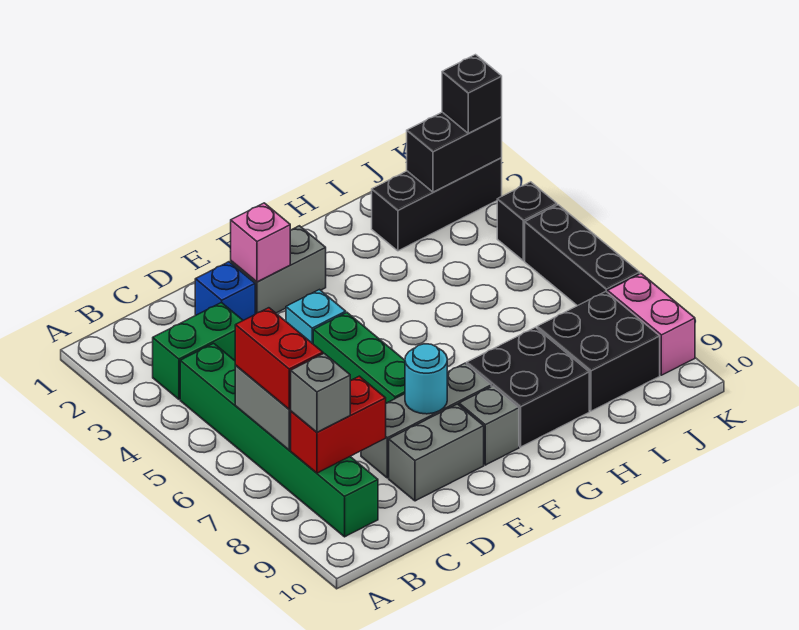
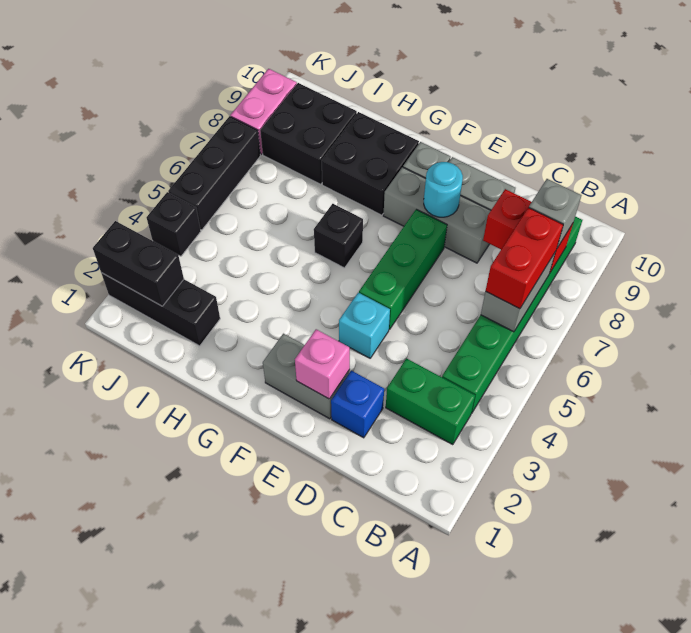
black brick K2 level 3 -> black brick G6 level 1

